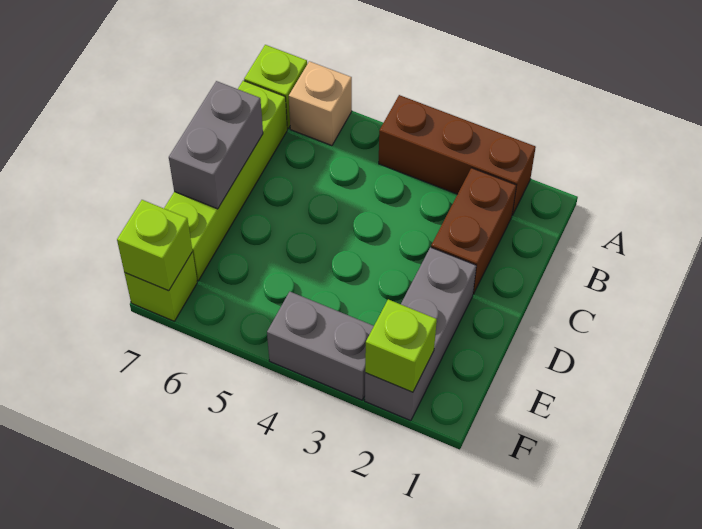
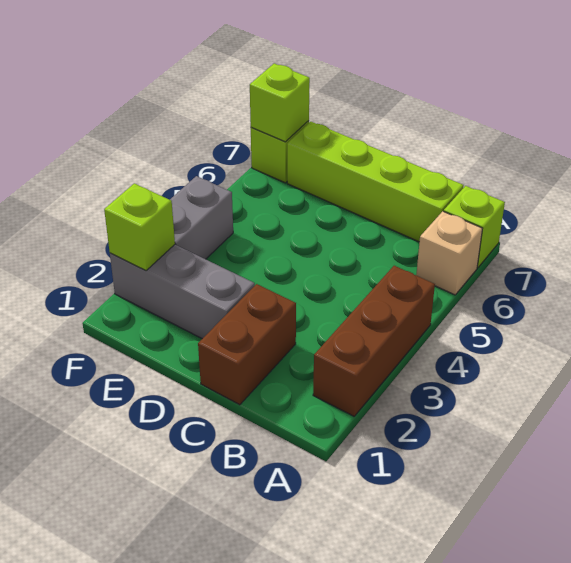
brown brick B2:C2 level 1 -> brown brick C1:C2 level 1
grey brick C7:D7 level 2 -> none

